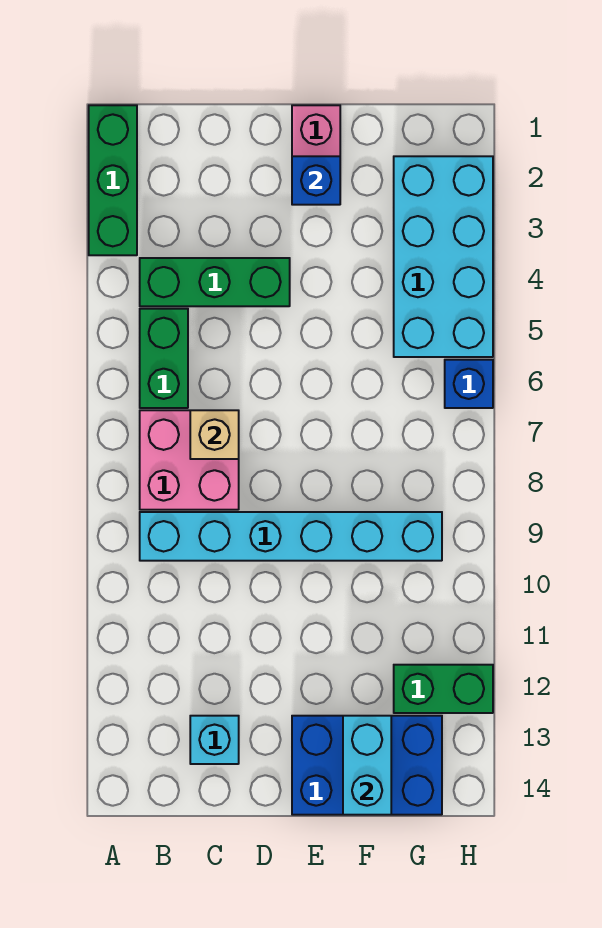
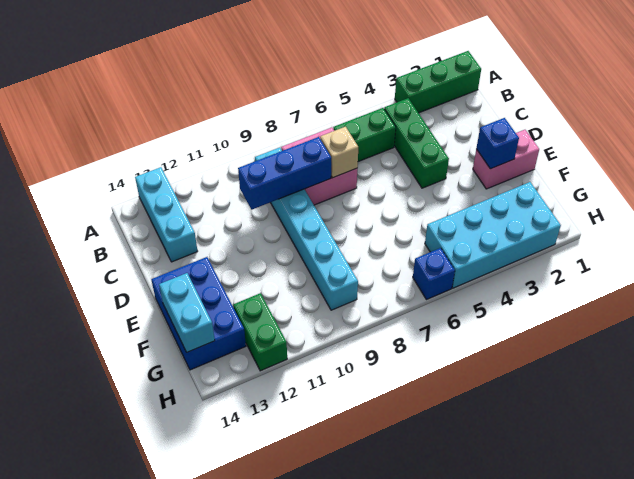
none -> blue brick C8:C10 level 2
cyan brick C13 level 1 -> cyan brick A13:C13 level 1
cyan brick F13:F14 level 2 -> cyan brick F14:G14 level 2

